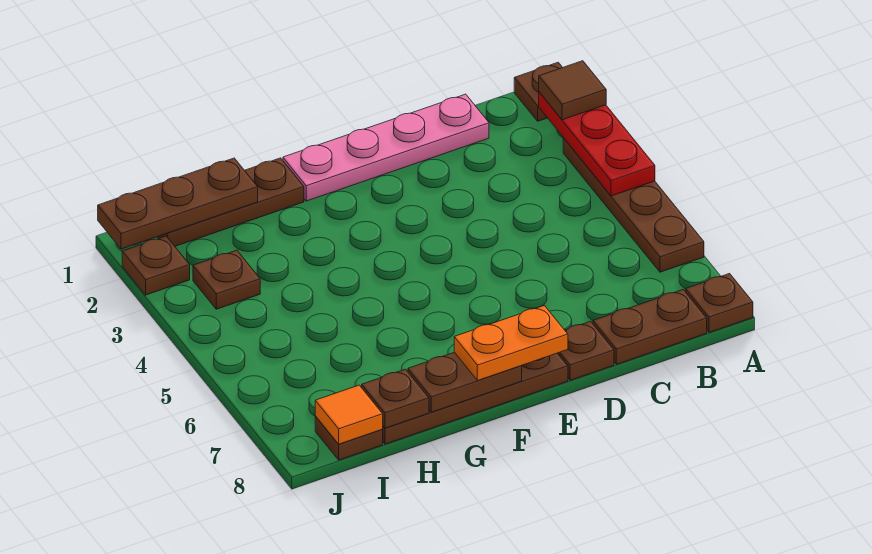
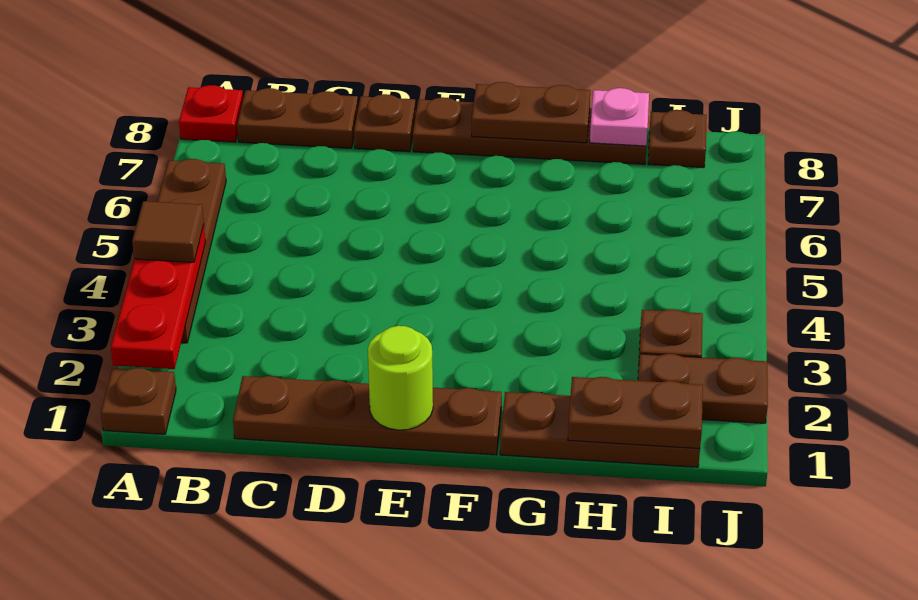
brown tile A2 level 3 -> brown tile A4 level 3
brown plate A8 level 1 -> red plate A8 level 1
pink plate C1:F1 level 1 -> brown plate C1:F1 level 1
none -> lime round brick E1 level 2
orange plate E8:F8 level 3 -> none
brown plate H1:J1 level 2 -> brown plate H1:I1 level 2
brown plate H8 level 2 -> pink plate H8 level 2
orange tile I8 level 2 -> none
brown plate J2 level 1 -> brown plate I2:J2 level 1

